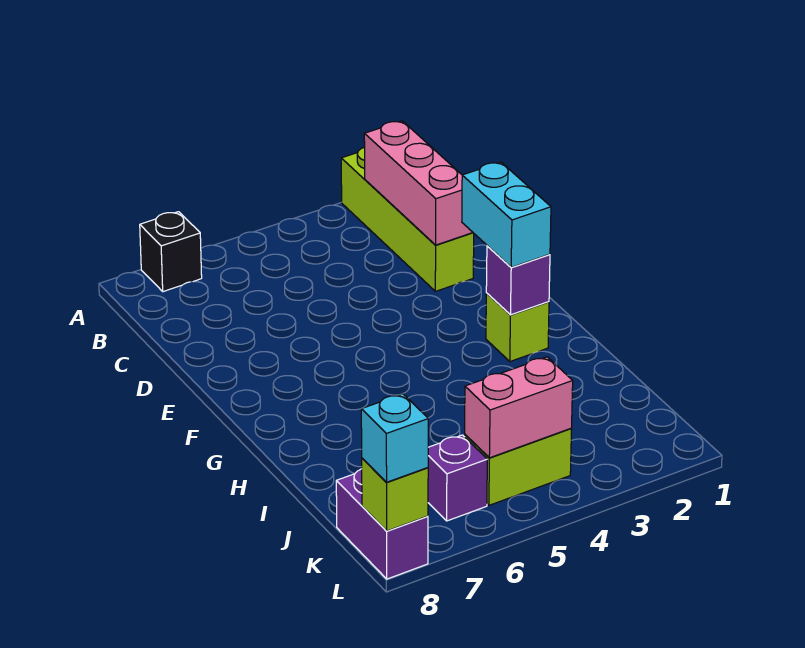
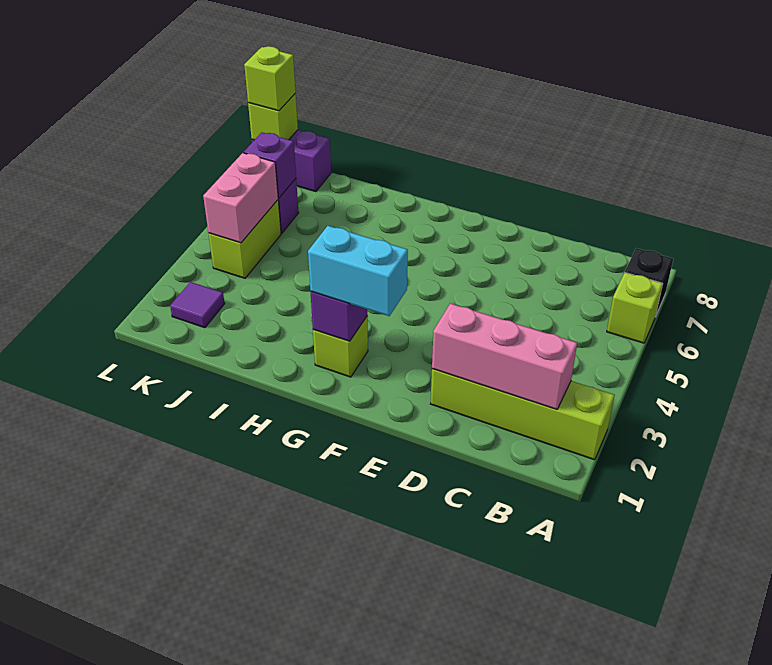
none -> lime brick A6 level 1
none -> purple tile K2 level 1
none -> purple brick K6 level 2
cyan brick L8 level 3 -> lime brick L8 level 3

